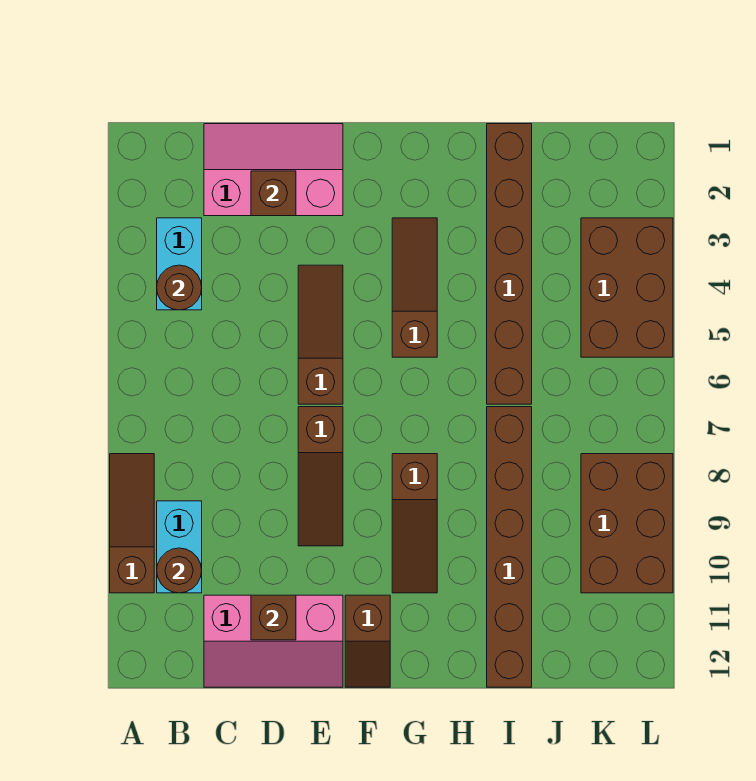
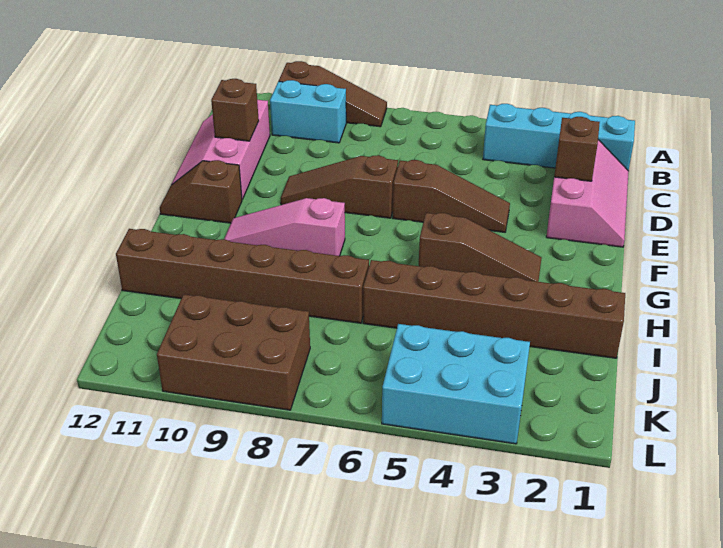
cyan brick B3:B4 level 1 -> cyan brick B1:B4 level 1
brown round brick B4 level 2 -> none
brown round brick B10 level 2 -> none
brown slope G8:G10 level 1 top 8 -> pink slope G8:G10 level 1 top 8
brown brick K3:L5 level 1 -> cyan brick K3:L5 level 1

